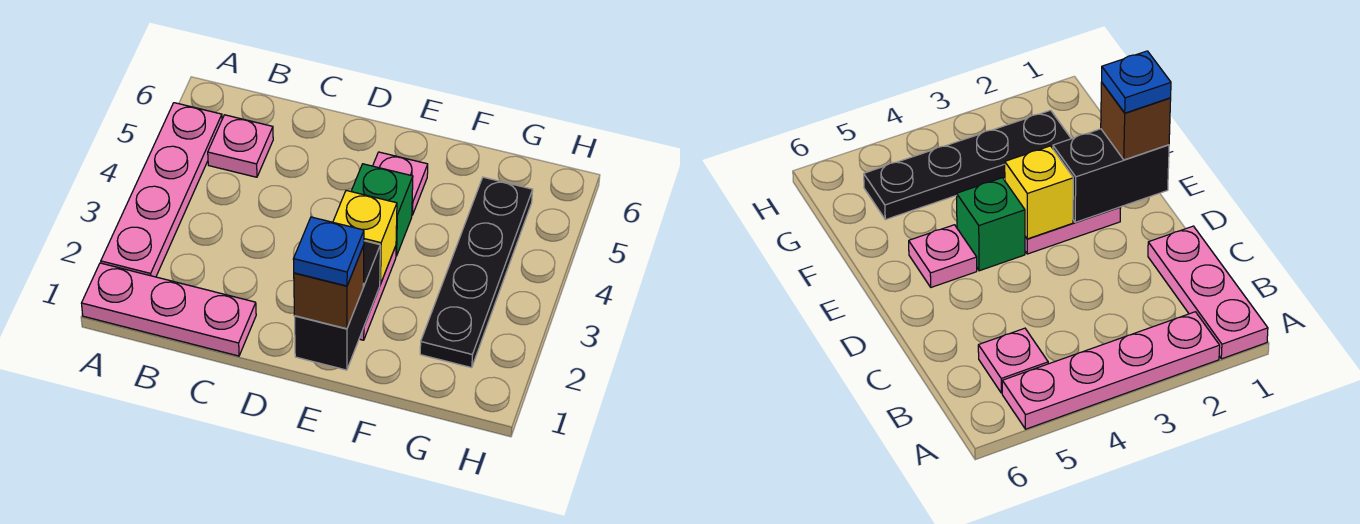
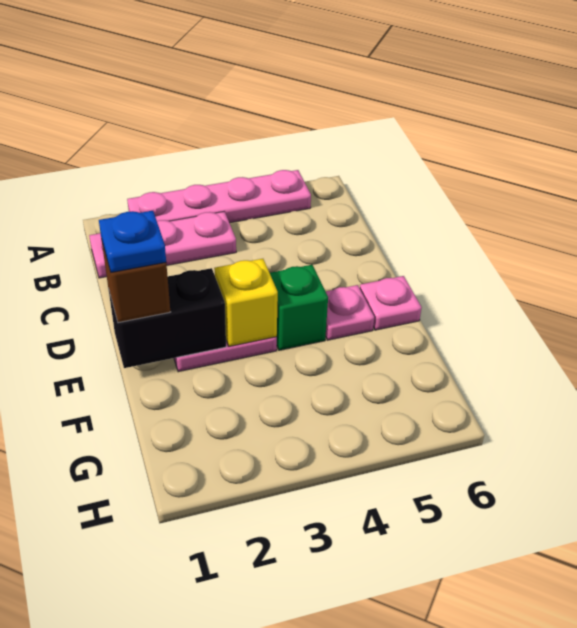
pink plate A1:C1 level 1 -> pink plate B1:B3 level 1
pink plate B5 level 1 -> pink plate E6 level 1
black plate G2:G5 level 1 -> none

